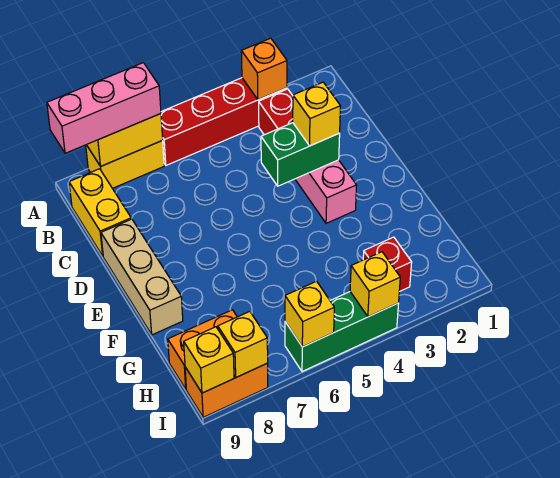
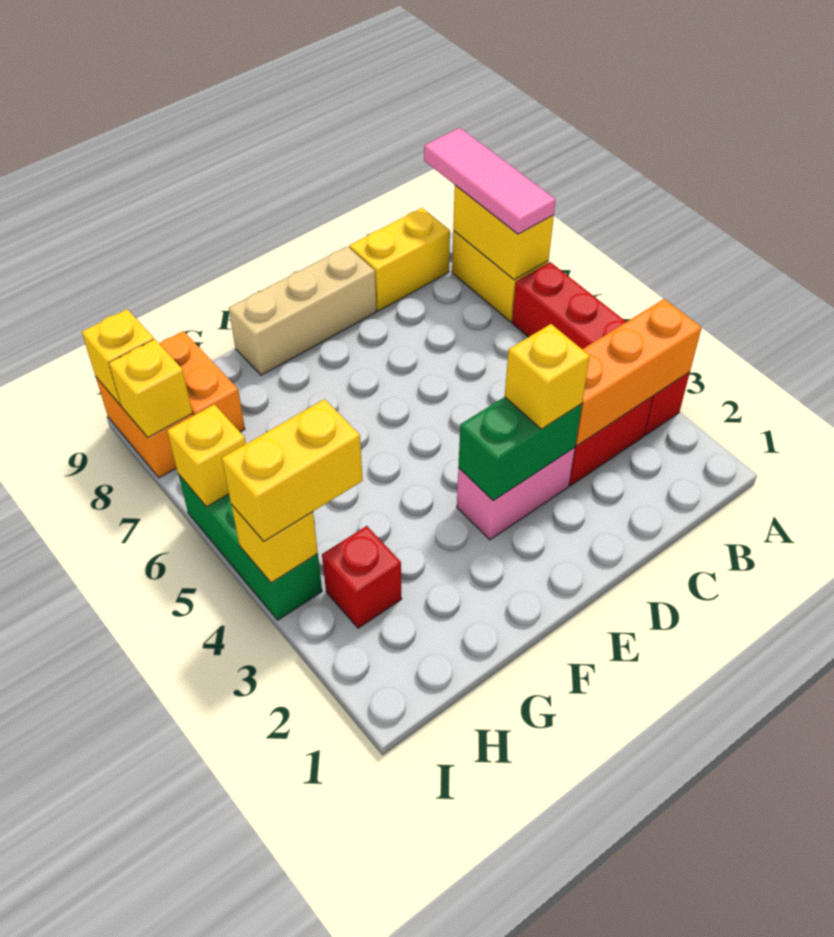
orange brick A3 level 2 -> orange brick A3:C3 level 2
pink brick A7:A9 level 3 -> pink tile A7:A9 level 3
green brick D3:D4 level 2 -> green brick D3:E3 level 2
none -> yellow brick H4:I4 level 3

